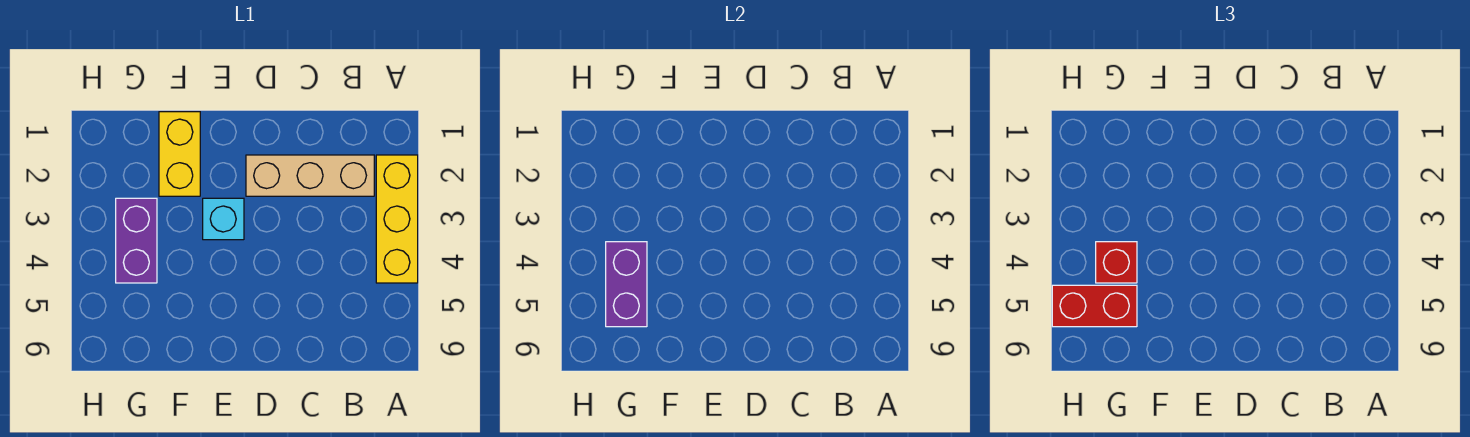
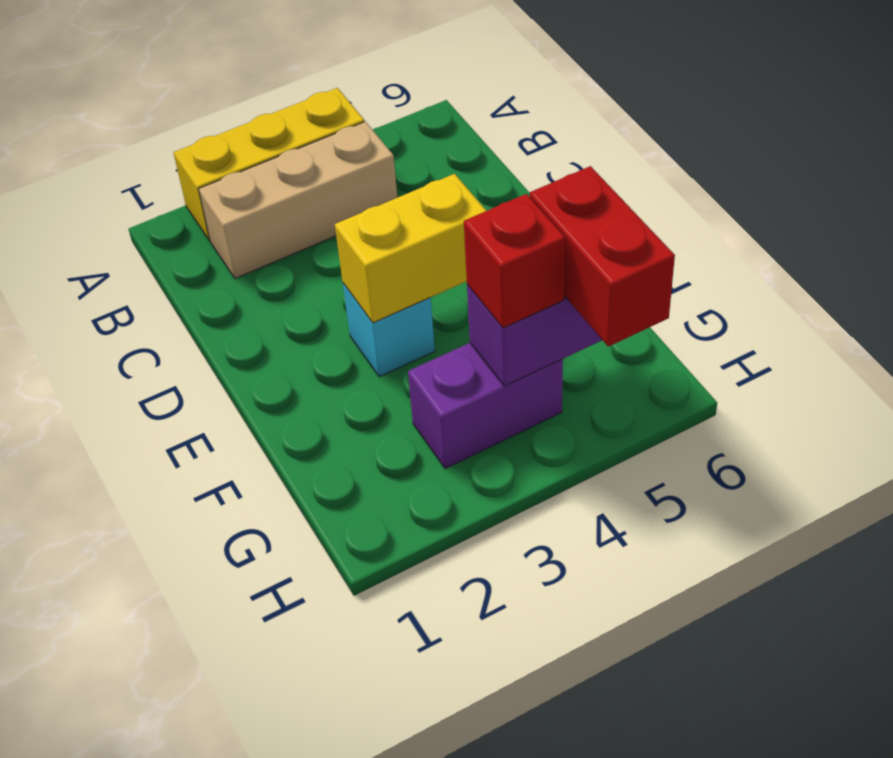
tan brick B2:D2 level 1 -> tan brick B2:B4 level 1
yellow brick F1:F2 level 1 -> yellow brick E3:E4 level 2

